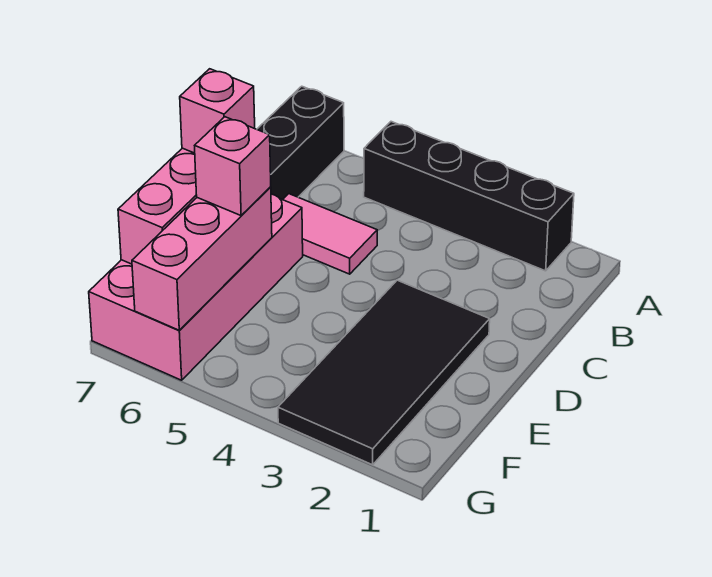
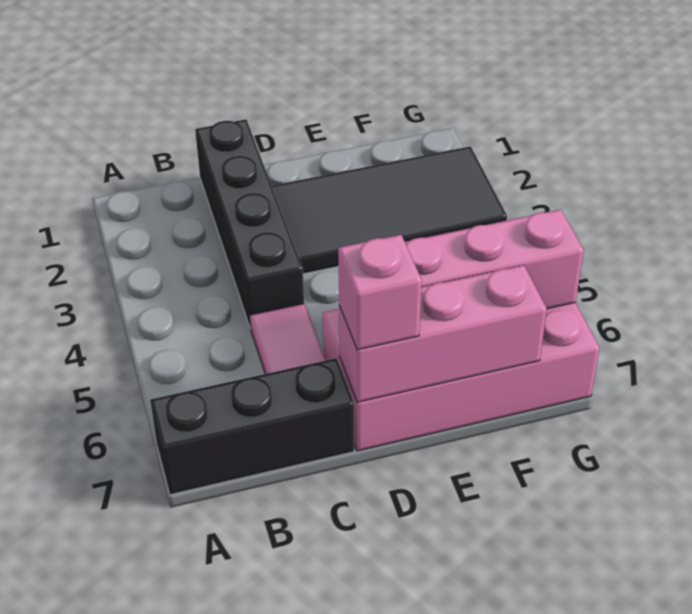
black brick A2:A5 level 1 -> black brick C1:C4 level 1
pink brick E6 level 3 -> none

